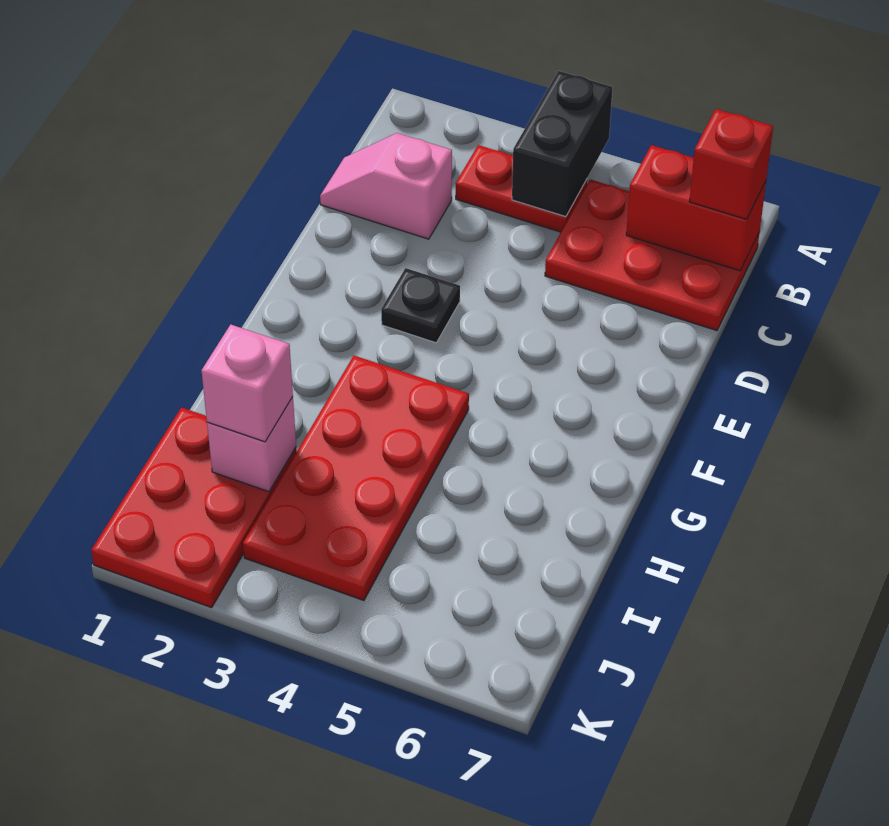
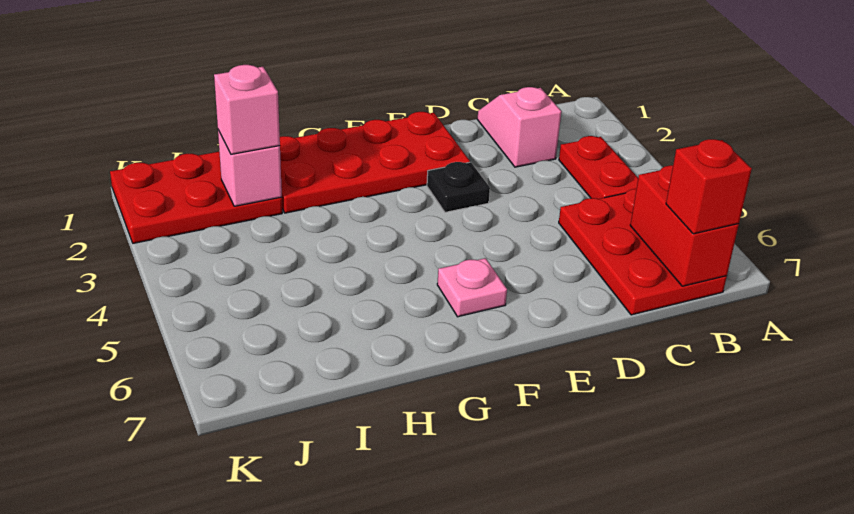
black brick A4:B4 level 2 -> none
none -> pink plate F6 level 1
red plate G3:J4 level 1 -> red plate E1:H2 level 1

